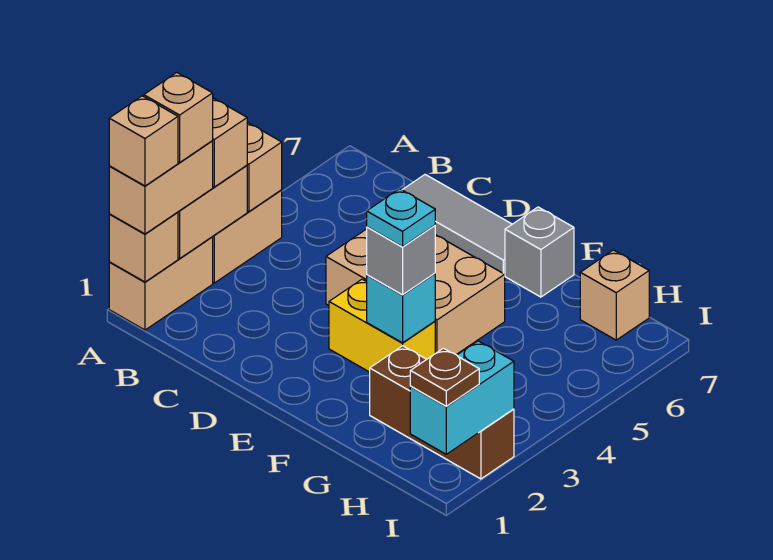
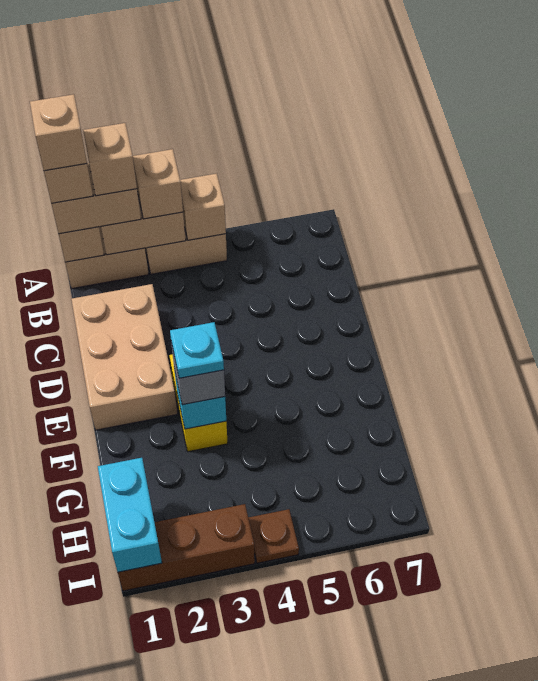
grey tile C7:E7 level 1 -> none
tan brick D4:F5 level 1 -> tan brick C1:E2 level 1
grey brick F7 level 1 -> none
brown brick G2:I2 level 1 -> brown brick I1:I3 level 1
tan brick H7 level 1 -> tan brick A1 level 5
cyan brick I1:I2 level 2 -> cyan brick H1:I1 level 2
brown plate I1 level 3 -> brown plate I4 level 1

